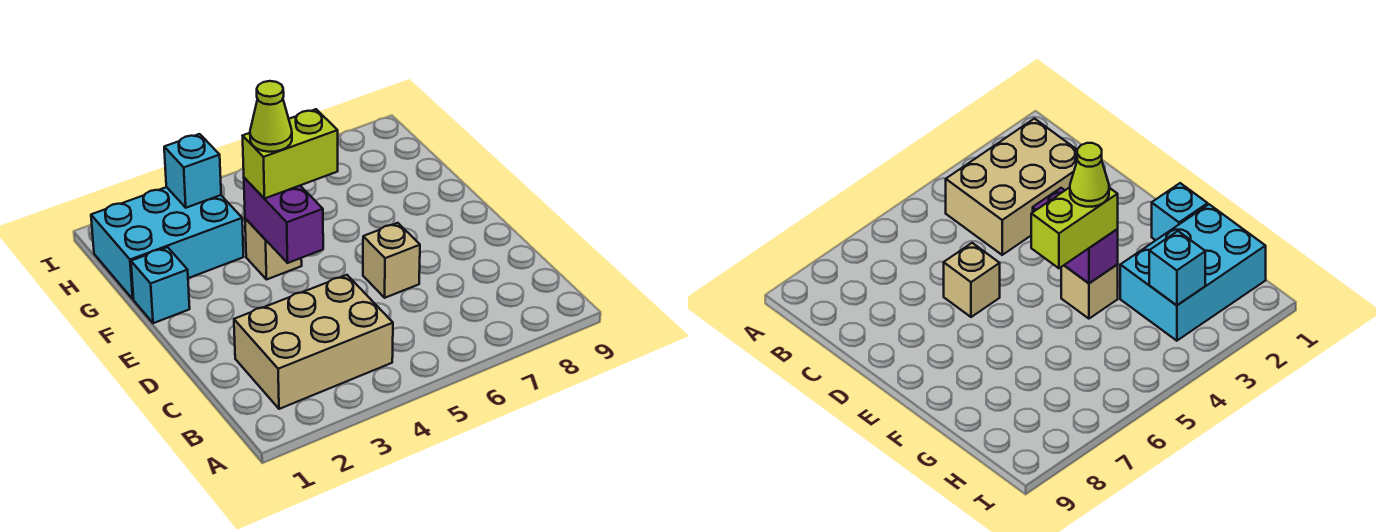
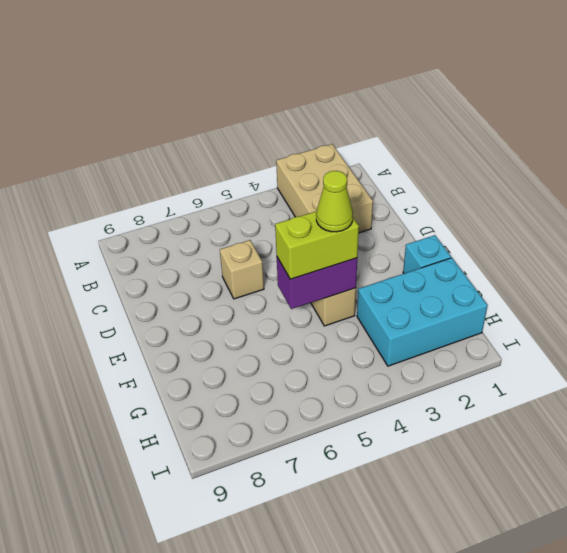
tan brick B2:C4 level 1 -> tan brick A2:C3 level 1
purple brick E4:F4 level 2 -> purple brick F4:F5 level 2
cyan brick H3 level 2 -> none

